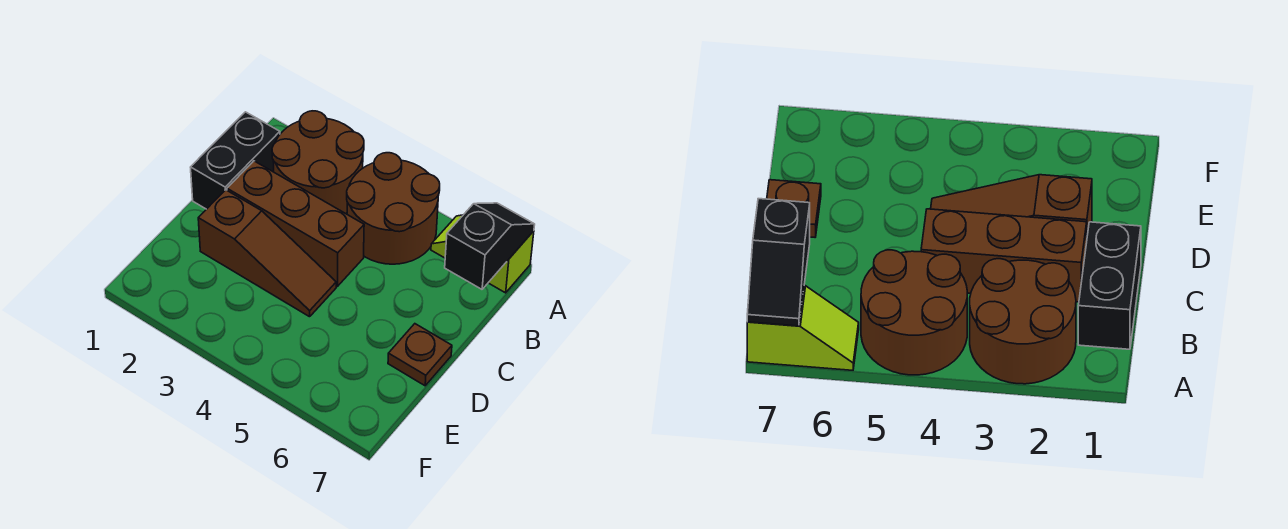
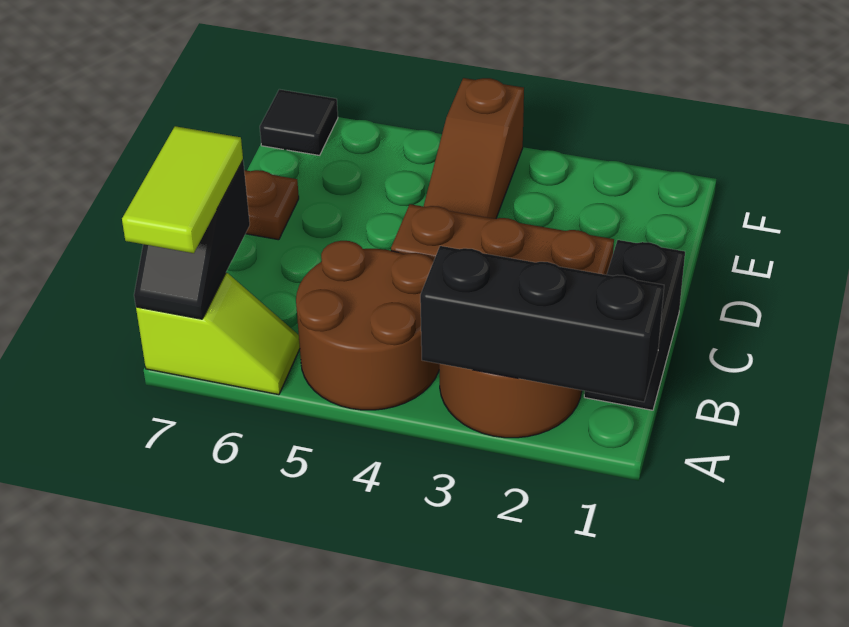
none -> black brick A1:A3 level 2
none -> lime tile A7:B7 level 3
brown slope D2:D4 level 1 top 2 -> brown slope D4:F4 level 1 top F
none -> black tile F7 level 1

